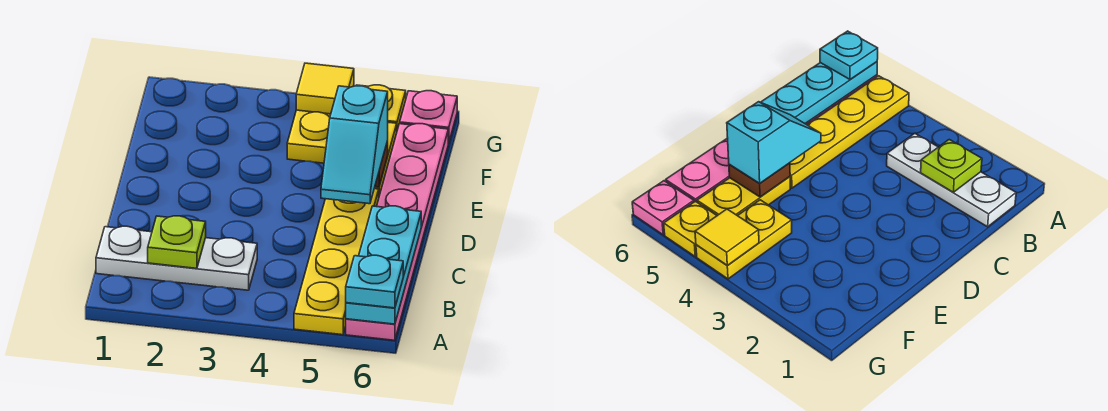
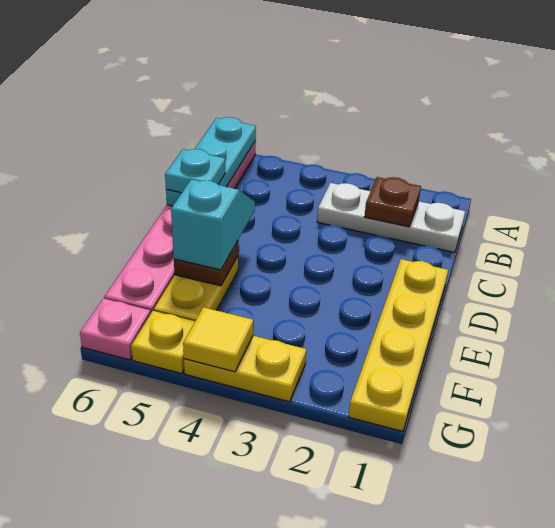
yellow plate A5:D5 level 1 -> yellow plate D1:G1 level 1
cyan plate A6 level 3 -> cyan plate C6 level 3
lime plate B2 level 2 -> brown plate B2 level 2
yellow plate F4:G4 level 1 -> yellow plate G3:G4 level 1

